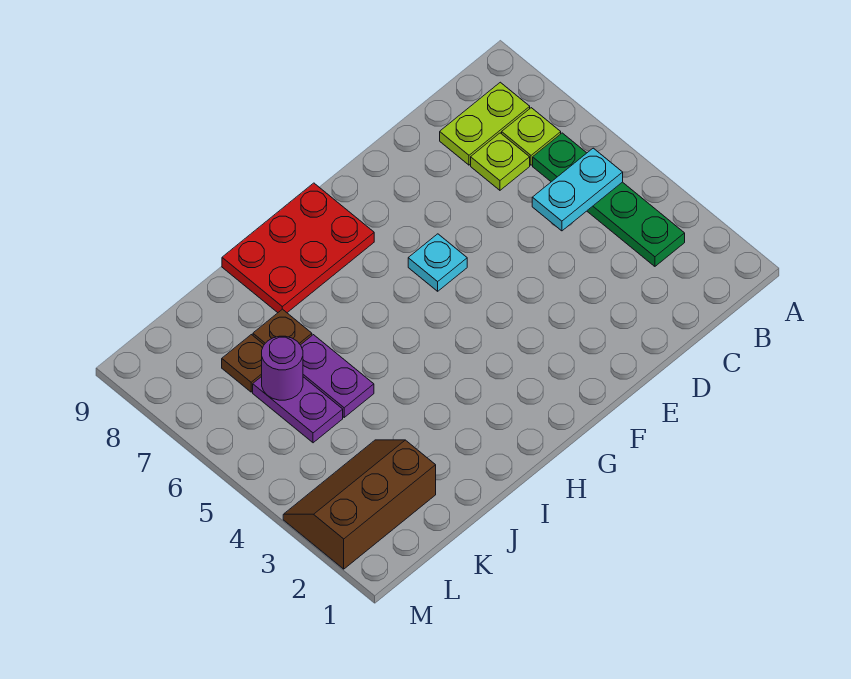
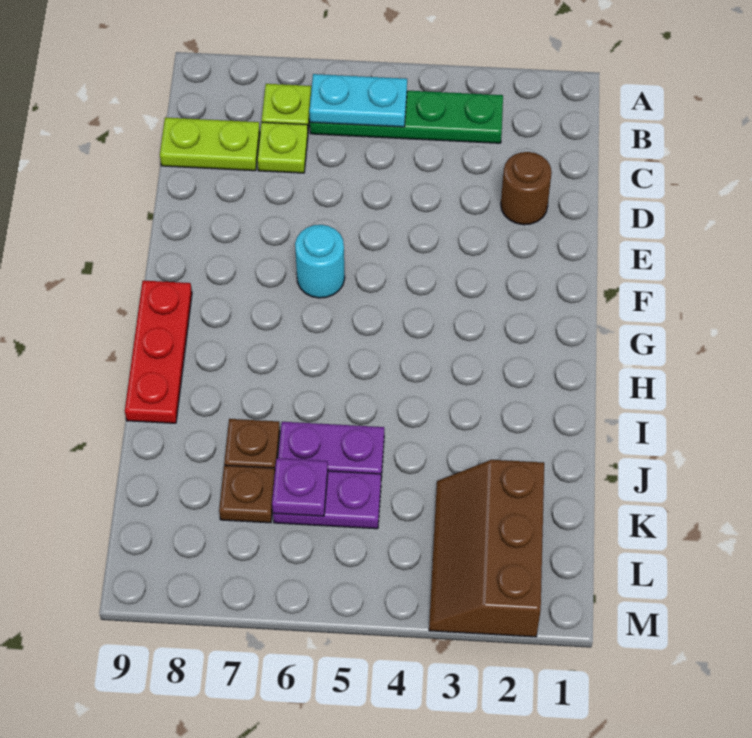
cyan plate B5:C5 level 2 -> cyan plate B5:B6 level 2
lime plate B8:C8 level 1 -> lime plate C8:C9 level 1
none -> brown round brick D2 level 1
cyan plate F6 level 1 -> cyan round brick F6 level 1
red plate G8:I9 level 1 -> red plate G9:I9 level 1
purple round brick K6 level 2 -> purple plate K6 level 2

